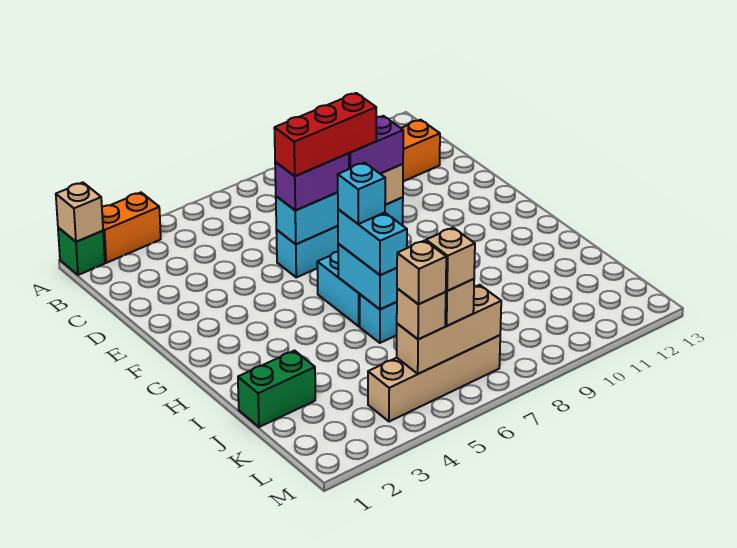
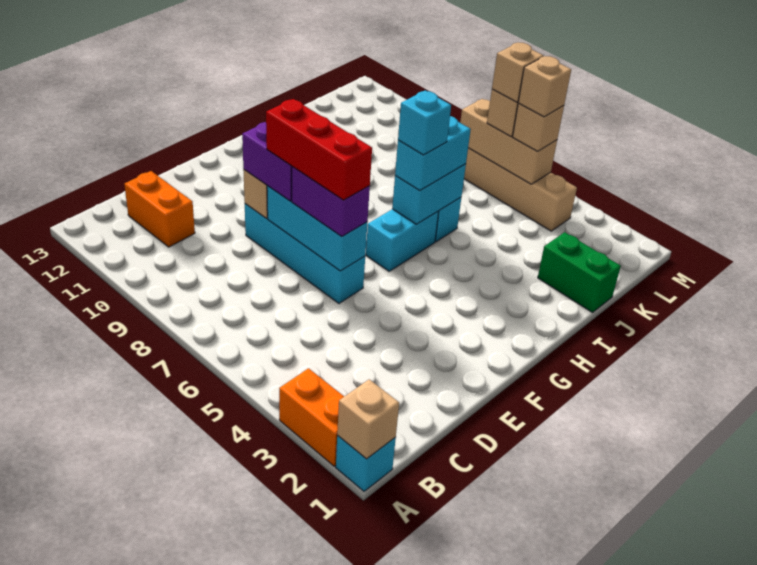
green brick A1 level 1 -> cyan brick A1 level 1

